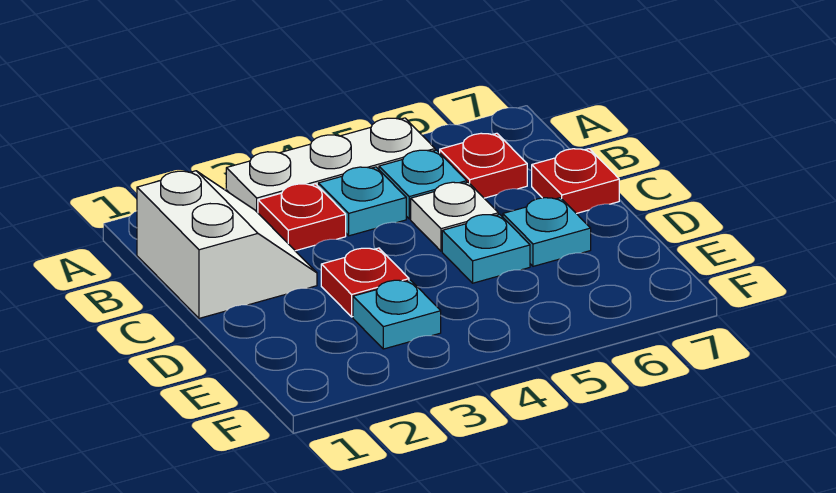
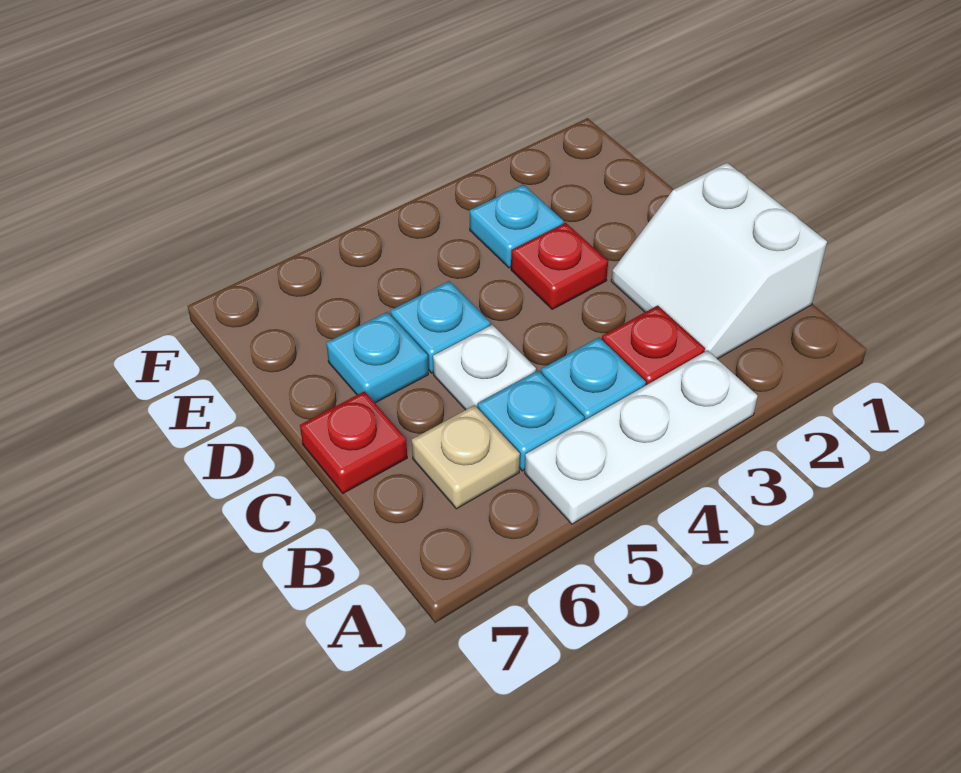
red plate B6 level 1 -> tan plate B6 level 1

